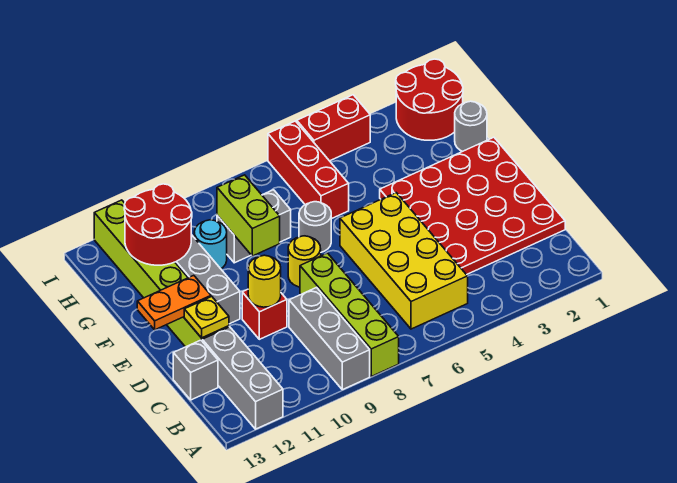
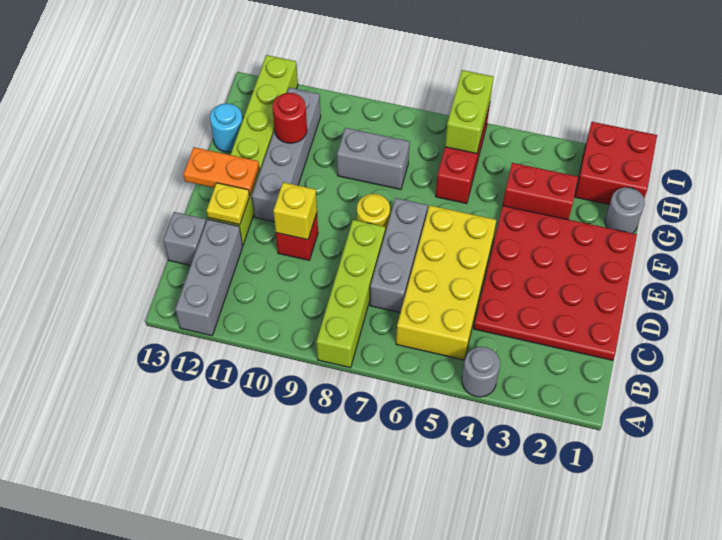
grey brick A9:C9 level 1 -> grey brick C7:E7 level 1
yellow round brick D10 level 2 -> yellow brick D10 level 2
grey round brick F7 level 1 -> grey round brick A4 level 1
lime brick F9:G9 level 2 -> lime brick H6:I6 level 2
cyan round brick G10 level 1 -> cyan round brick G13 level 1
red round brick G11:H12 level 2 -> red round brick G11 level 2
red round brick H1:I2 level 1 -> red brick H1:I2 level 1
red brick I4:I5 level 1 -> red brick G3:G4 level 1

